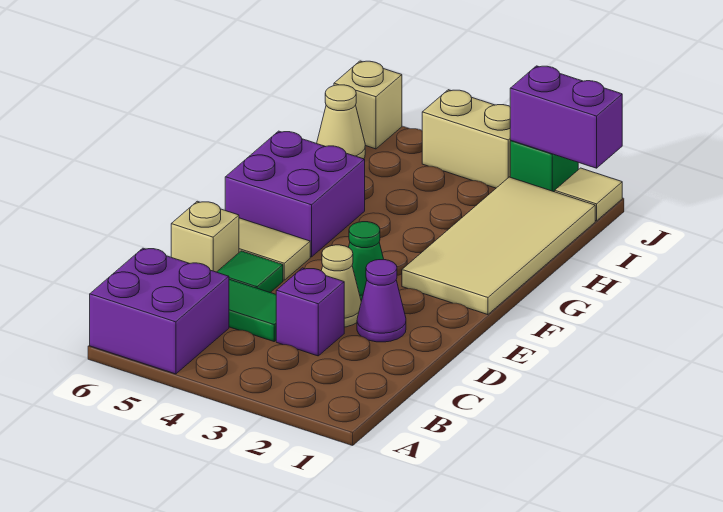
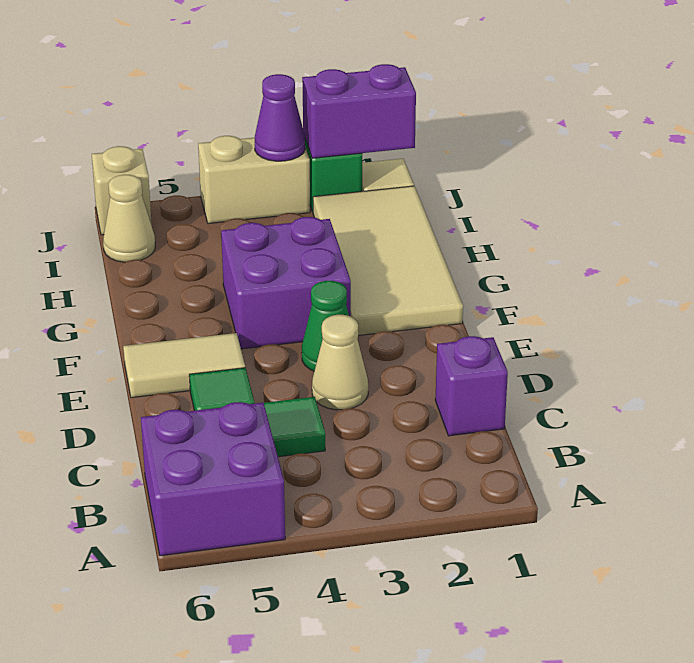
purple brick C3 level 1 -> purple brick C1 level 1
purple cone D2 level 1 -> purple cone J3 level 2
tan brick D6 level 1 -> none
purple brick F5:G6 level 1 -> purple brick F3:G4 level 1

